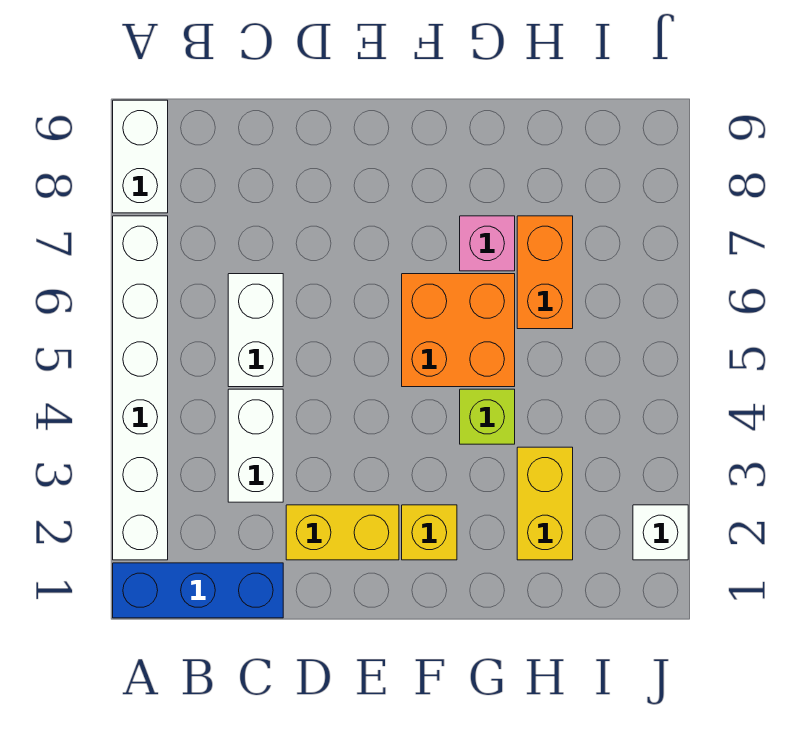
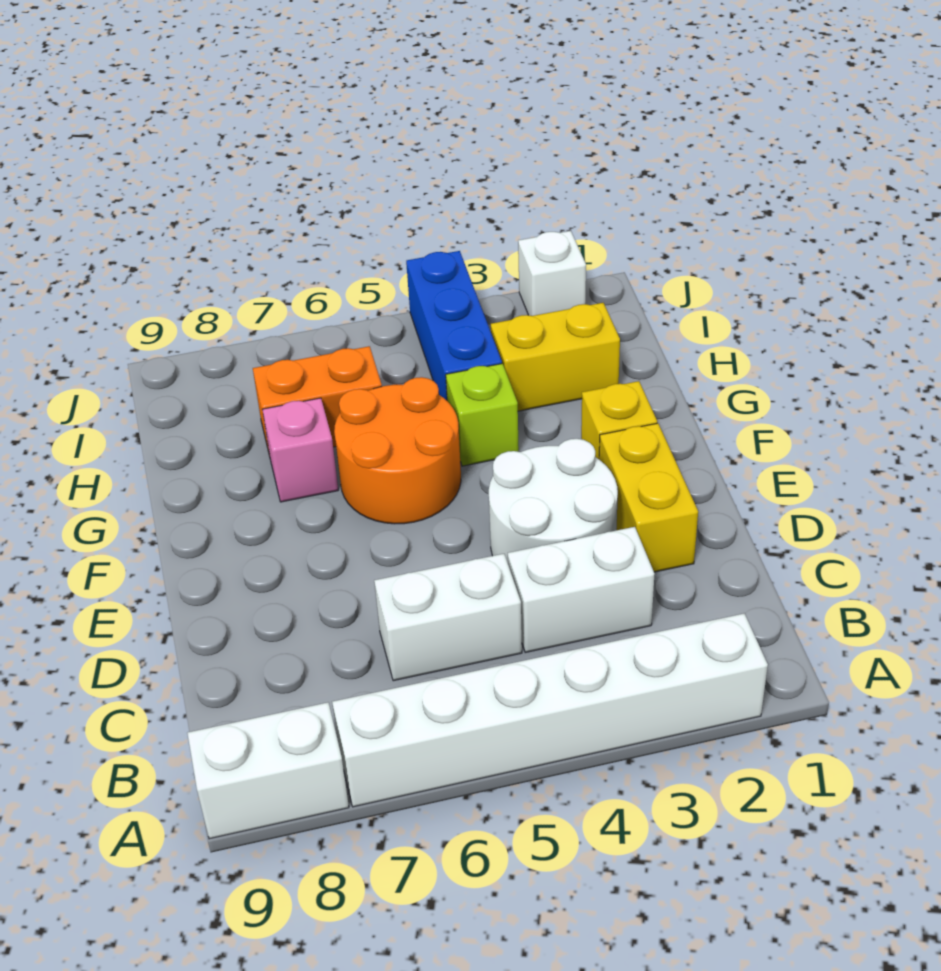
blue brick A1:C1 level 1 -> blue brick H4:J4 level 1
none -> white round brick D3:E4 level 1
orange brick F5:G6 level 1 -> orange round brick F5:G6 level 1

